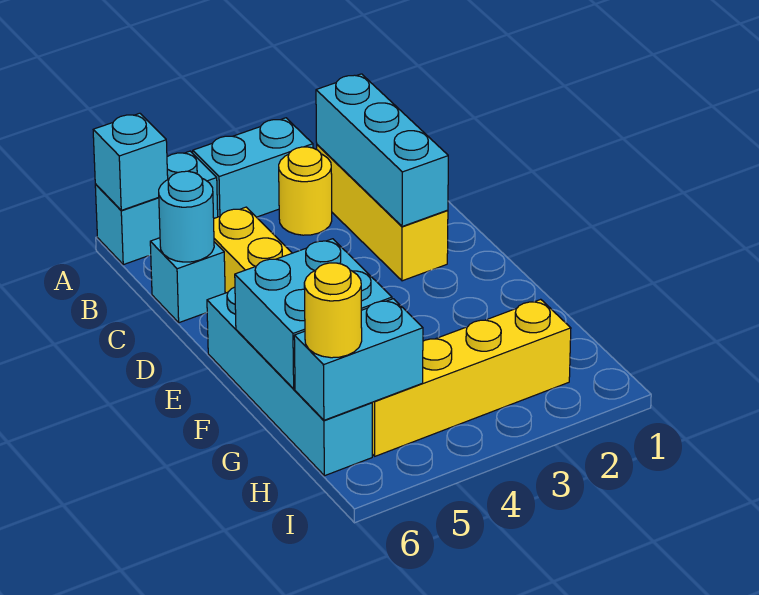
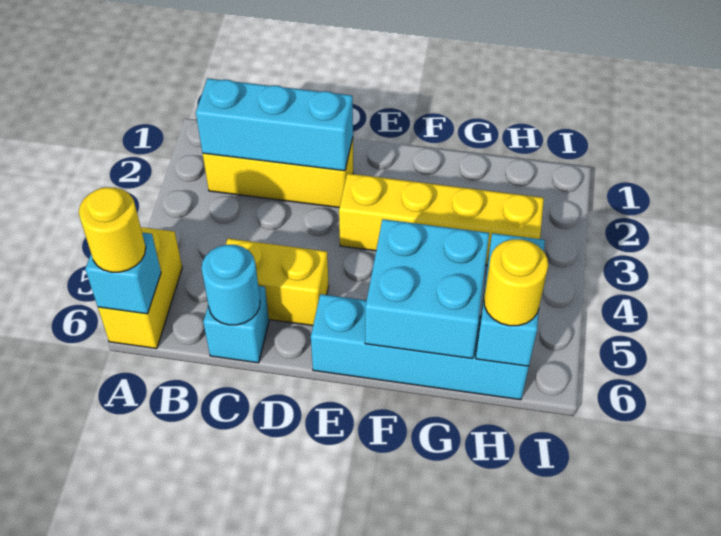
cyan brick A3:A4 level 1 -> none
cyan brick A5:A6 level 1 -> yellow brick A5:A6 level 1
yellow round brick B3 level 1 -> yellow round brick A6 level 3
yellow brick H2:H5 level 1 -> yellow brick E3:H3 level 1

